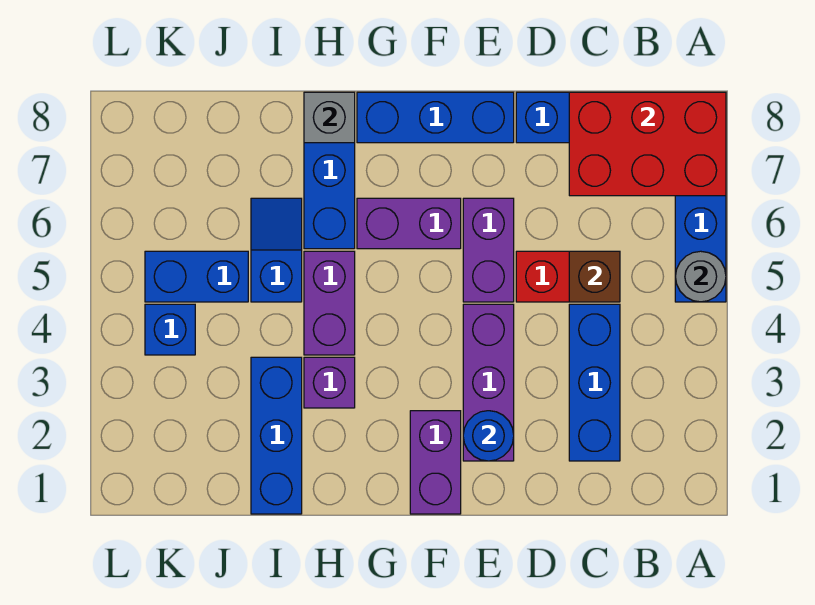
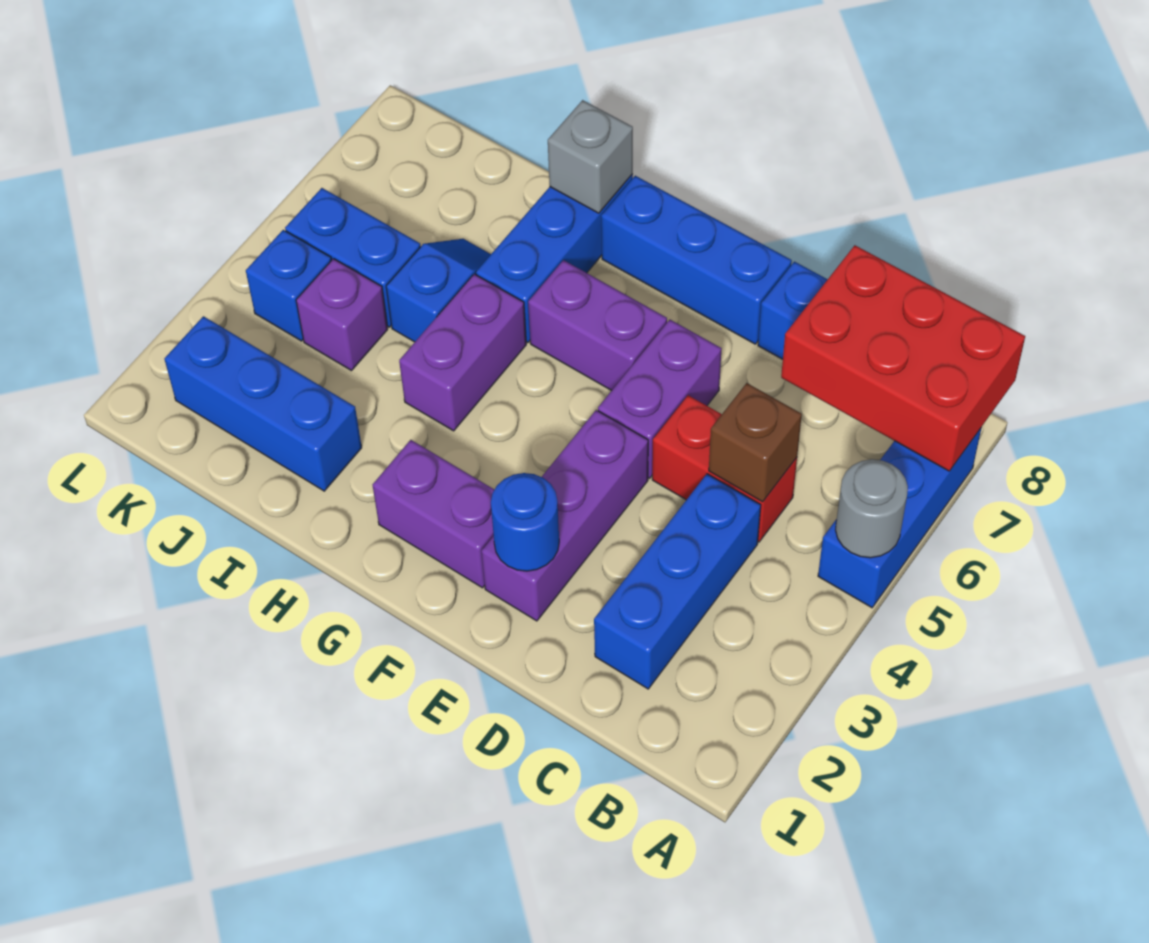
purple brick F1:F2 level 1 -> purple brick F2:G2 level 1
purple brick H3 level 1 -> purple brick J4 level 1
blue brick I1:I3 level 1 -> blue brick I2:K2 level 1

